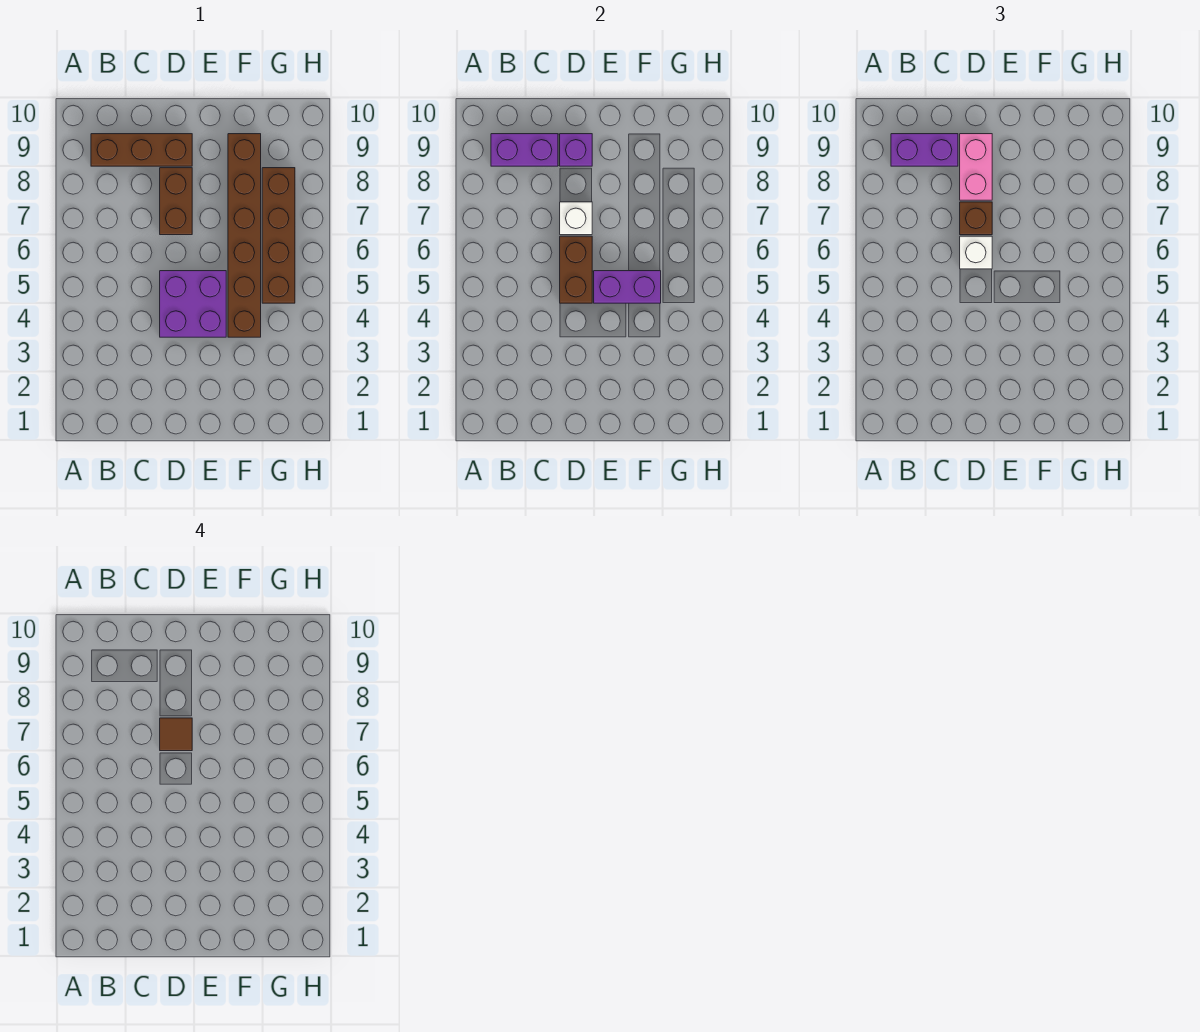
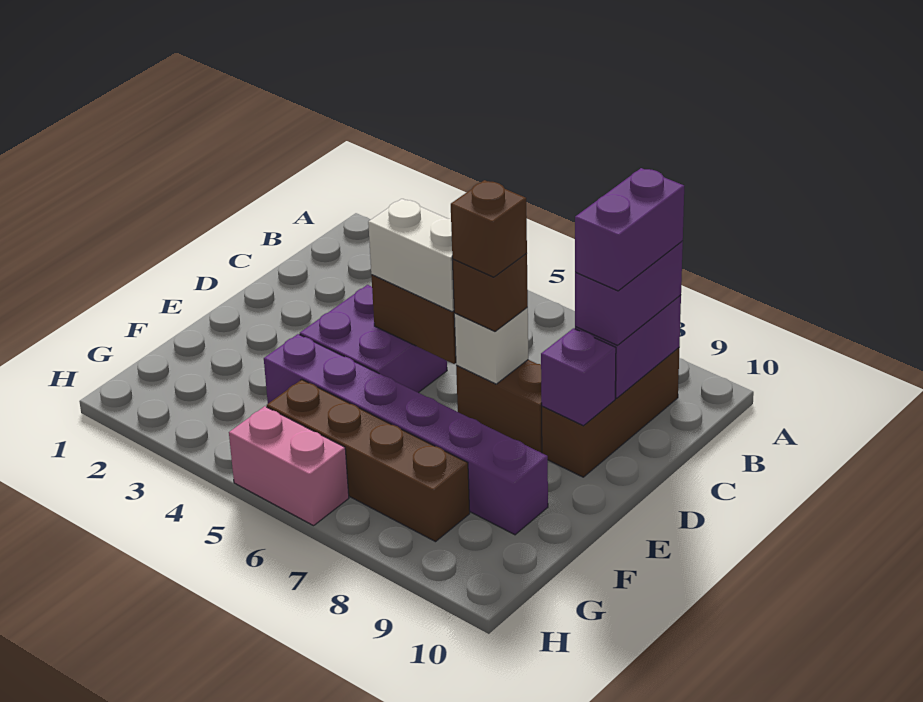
white brick D6 level 3 -> white brick D5:D6 level 3
brown tile D7 level 4 -> brown brick D7 level 4
pink brick D8:D9 level 3 -> pink brick H5:H6 level 1
purple brick E5:F5 level 2 -> purple brick B9:C9 level 4
brown brick F4:F9 level 1 -> purple brick F4:F9 level 1

